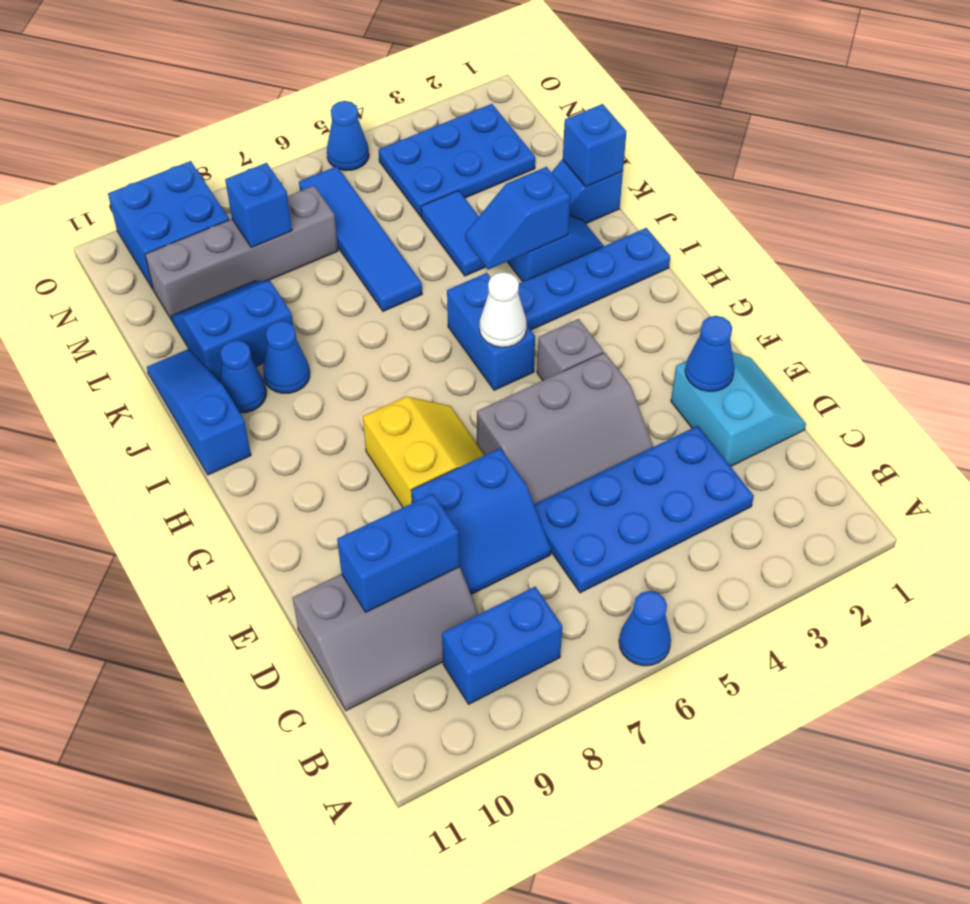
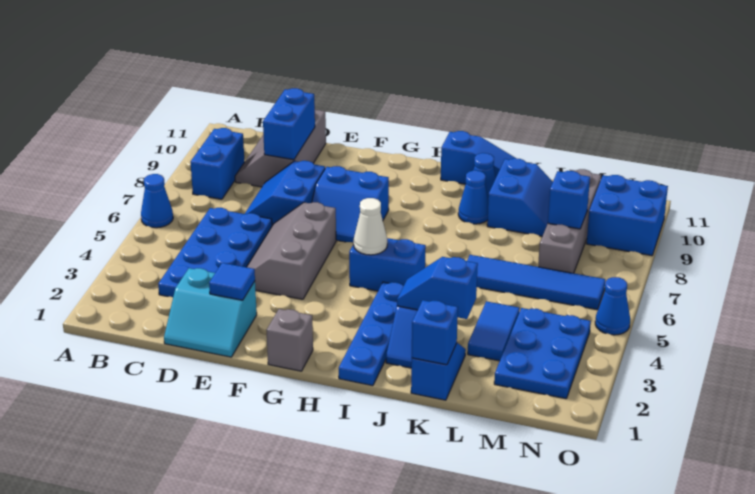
blue cone E2 level 2 -> blue tile E2 level 2
yellow slope F7:G8 level 1 top 8 -> blue slope F7:G8 level 1 top 8
grey brick G4 level 1 -> grey brick G1 level 1
blue slope J3:J4 level 2 top 3 -> blue slope J3:K3 level 2 top K
blue tile K4:L4 level 1 -> blue tile L3:L4 level 1

